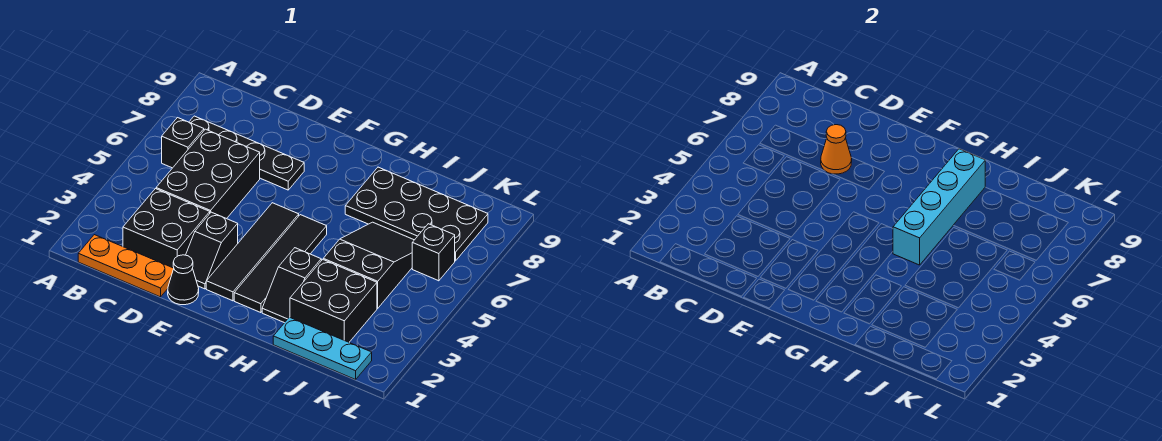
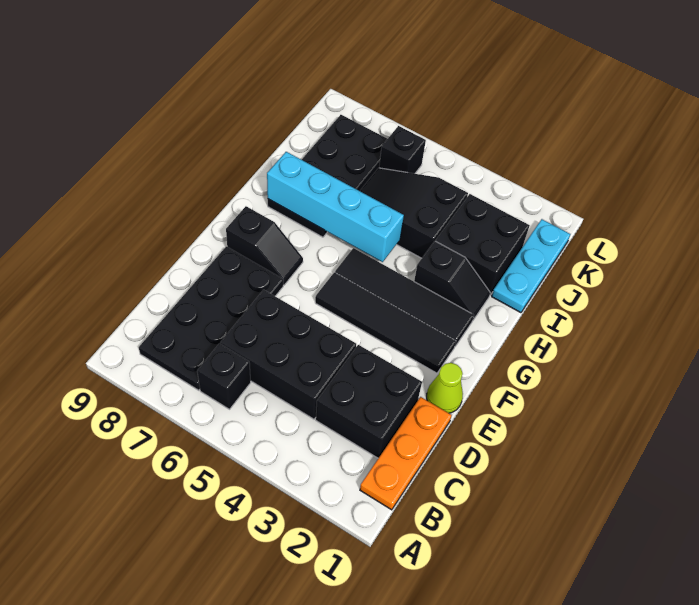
black plate B7:E7 level 1 -> black plate B7:E8 level 1
orange cone D7 level 2 -> none
black cone E1 level 1 -> lime cone E1 level 1
black slope E2:E3 level 1 top 3 -> black slope F7:F8 level 1 top 8

